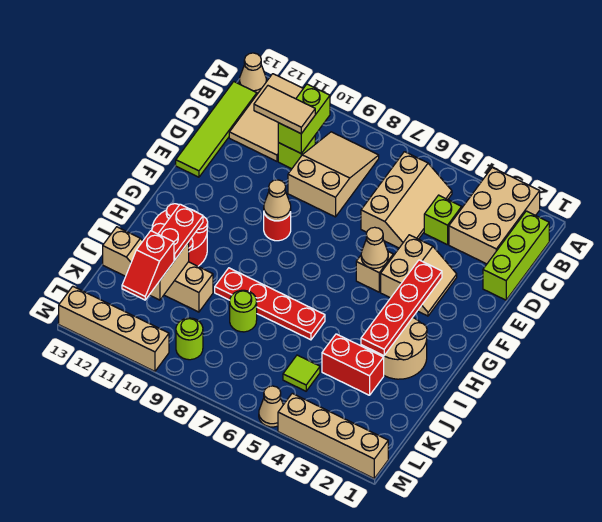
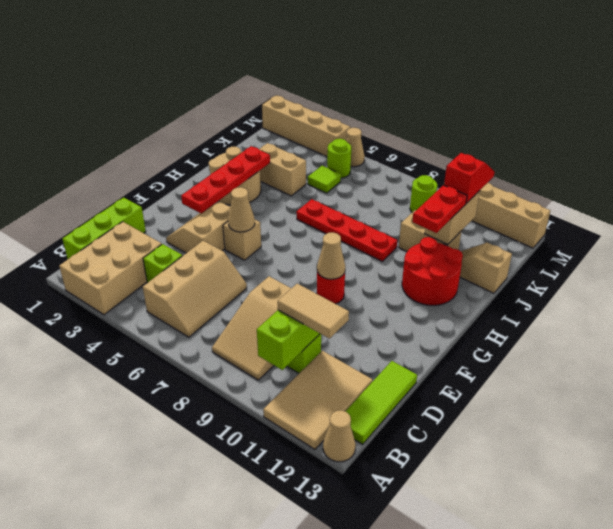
tan slope B5:D6 level 1 top 6 -> tan slope B5:D6 level 1 top 5
lime tile B13:E13 level 1 -> lime tile B13:D13 level 1
red brick J3:J4 level 1 -> tan brick J3:J4 level 1
lime round brick J8 level 1 -> lime round brick L5 level 1

